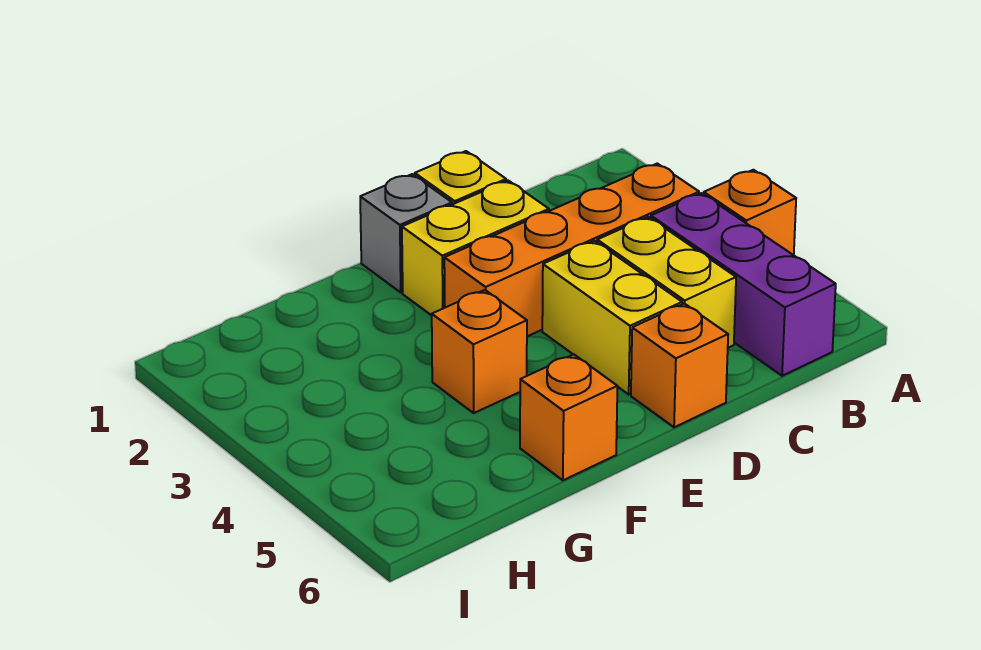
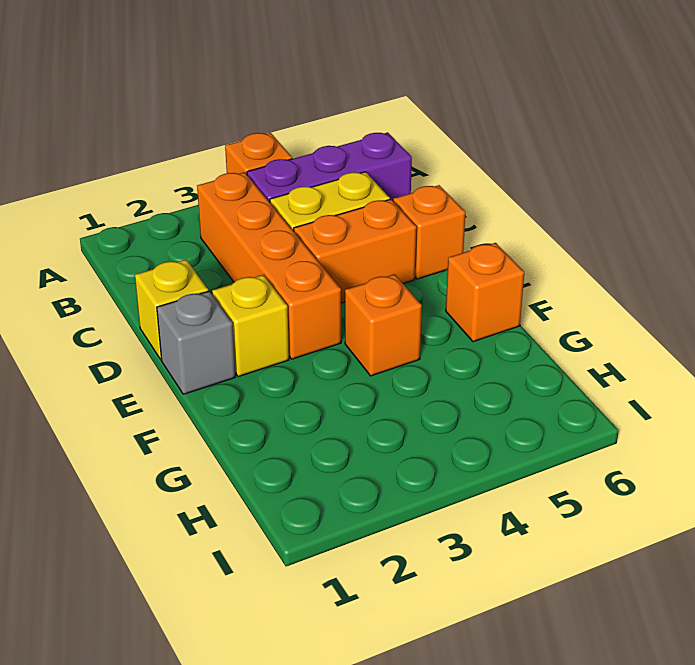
yellow brick D2:E2 level 1 -> yellow brick E2 level 1
yellow brick D4:D5 level 1 -> orange brick D4:D5 level 1

